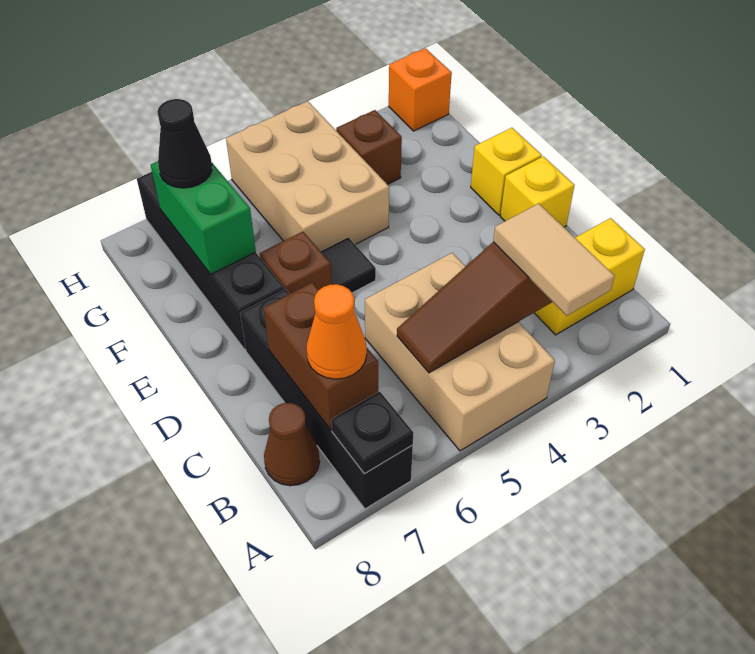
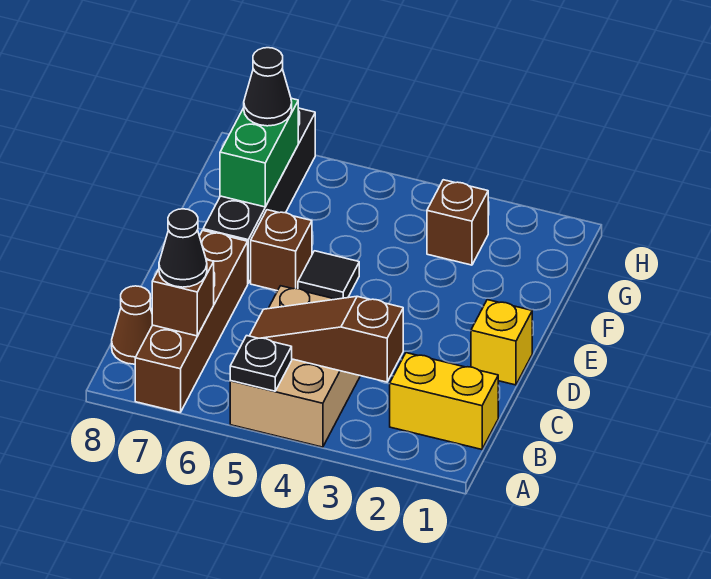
tan tile A3:B3 level 3 -> none
black brick A7:D7 level 1 -> brown brick A7:D7 level 1
black plate A7 level 2 -> black plate A5 level 2
brown brick B7:C7 level 2 -> brown brick B7 level 2
orange cone B7 level 3 -> black cone B7 level 3
yellow brick E1 level 1 -> none
tan brick F4:H5 level 1 -> none
orange brick H1 level 1 -> none

